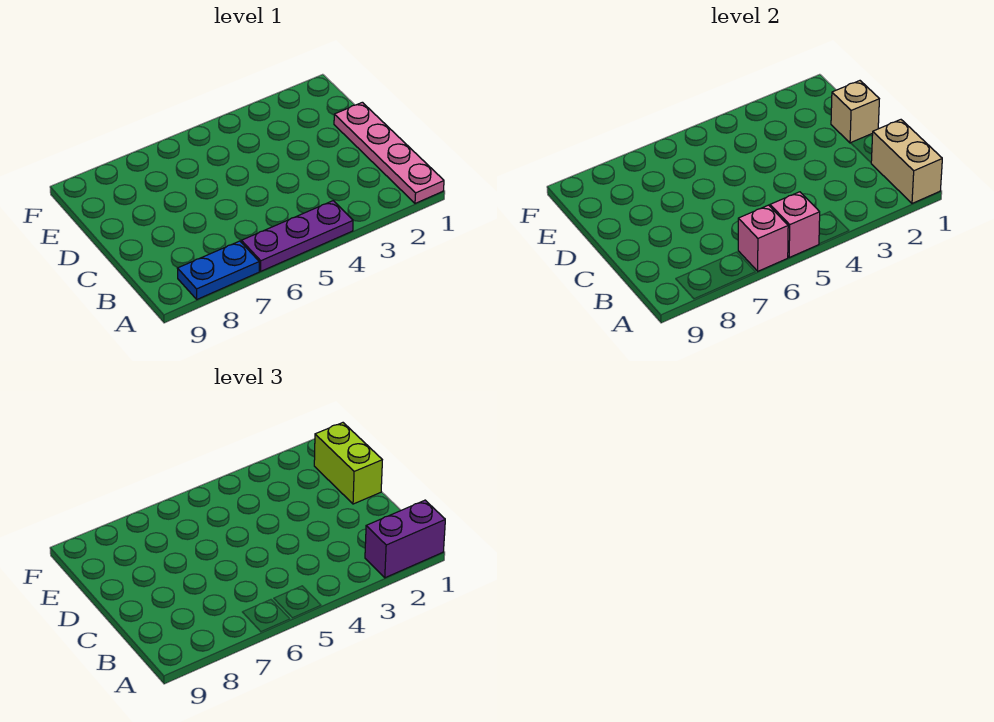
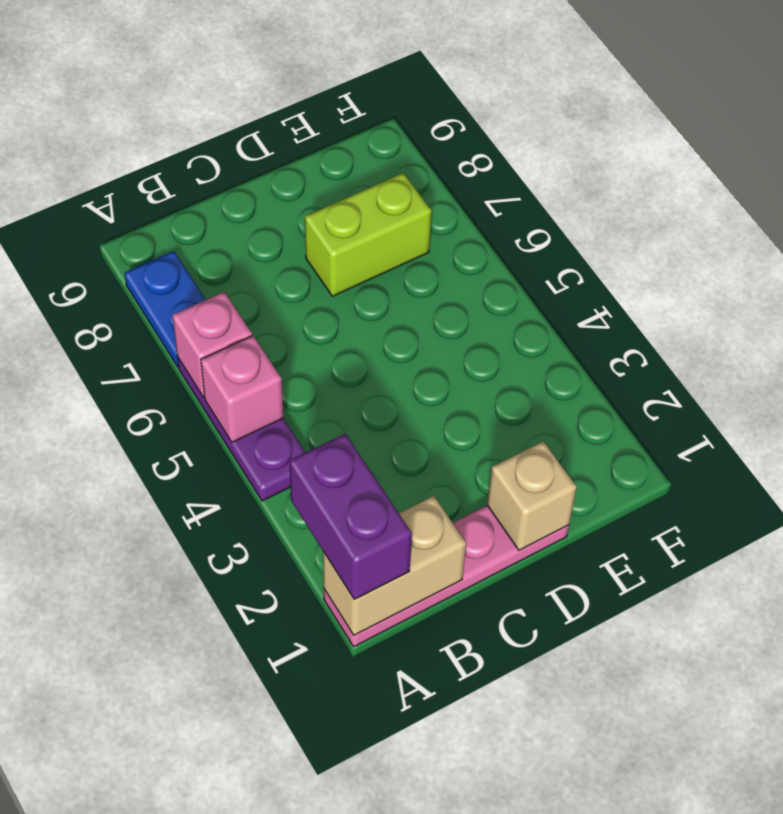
lime brick D1:E1 level 3 -> lime brick D7:E7 level 1

